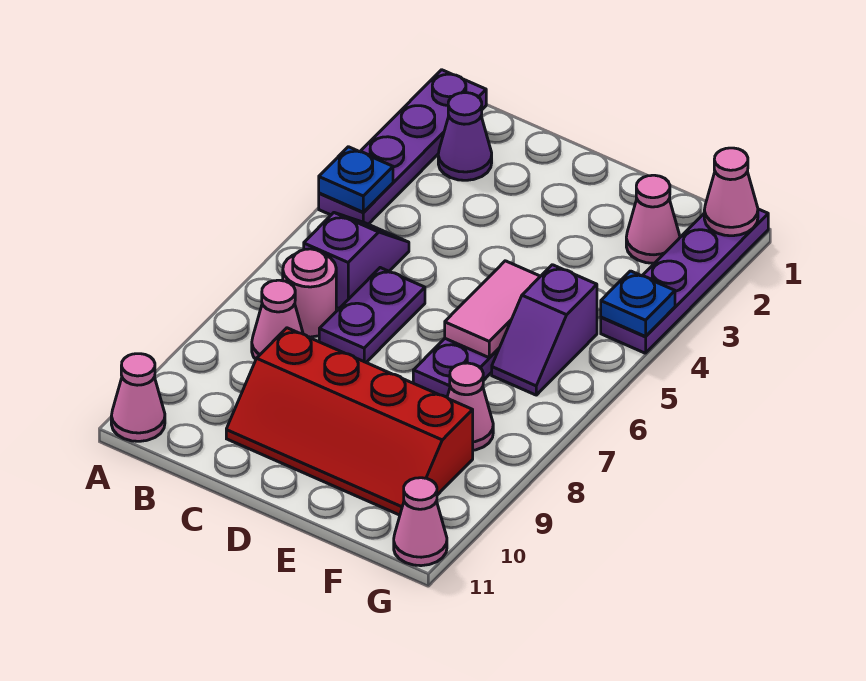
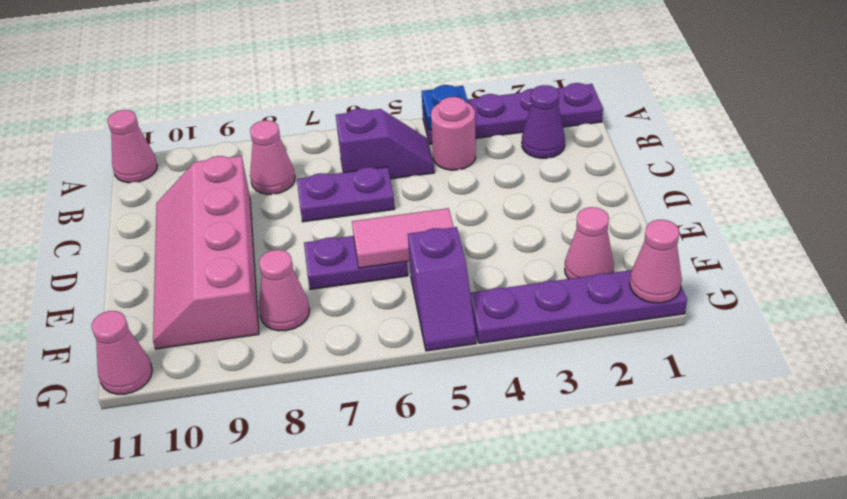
pink round brick B7 level 1 -> pink round brick B4 level 1
red slope C9:F10 level 1 top 9 -> pink slope C9:F10 level 1 top 9
purple slope F5:F6 level 1 top 5 -> purple slope F5:G5 level 1 top F
blue plate G4 level 2 -> none

